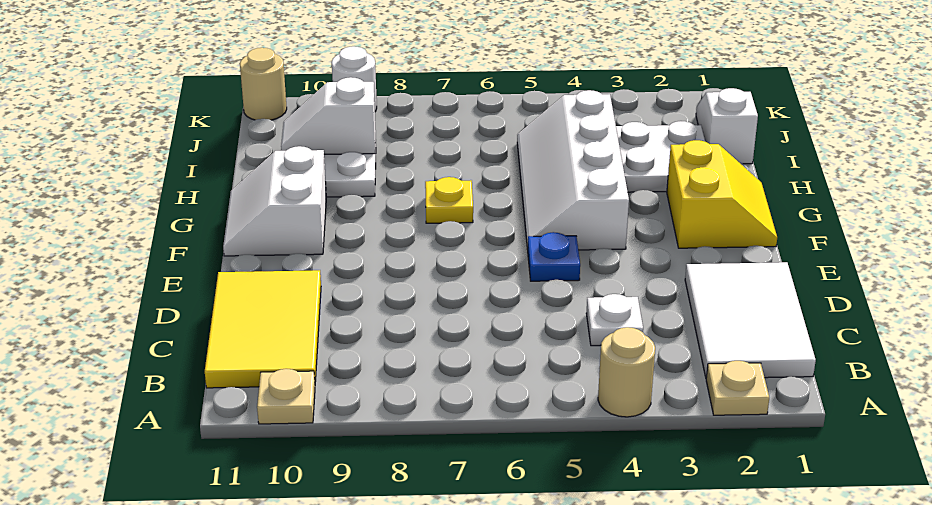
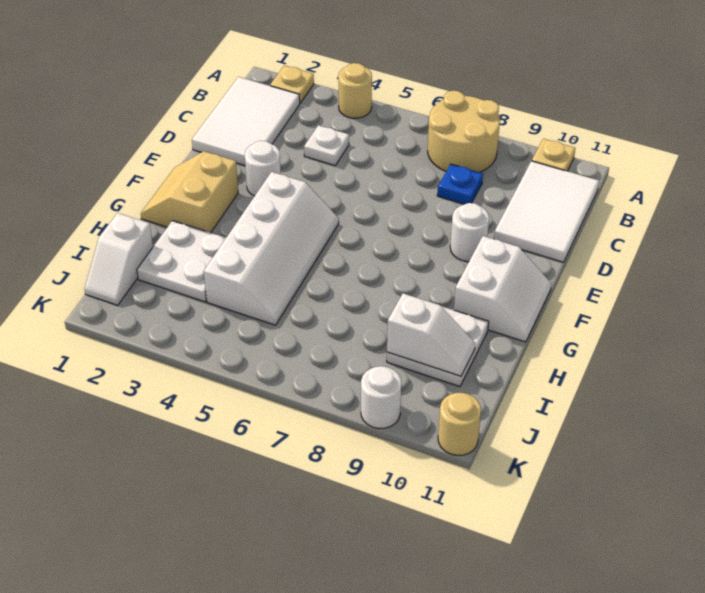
none -> tan round brick A7:B8 level 1
yellow tile B10:D11 level 1 -> white tile B10:D11 level 1
none -> white round brick E3 level 1
blue plate E5 level 1 -> blue plate C8 level 1
none -> white round brick E9 level 1
yellow slope F1:G2 level 1 top 2 -> tan slope F1:G2 level 1 top 2
yellow plate G7 level 1 -> none

